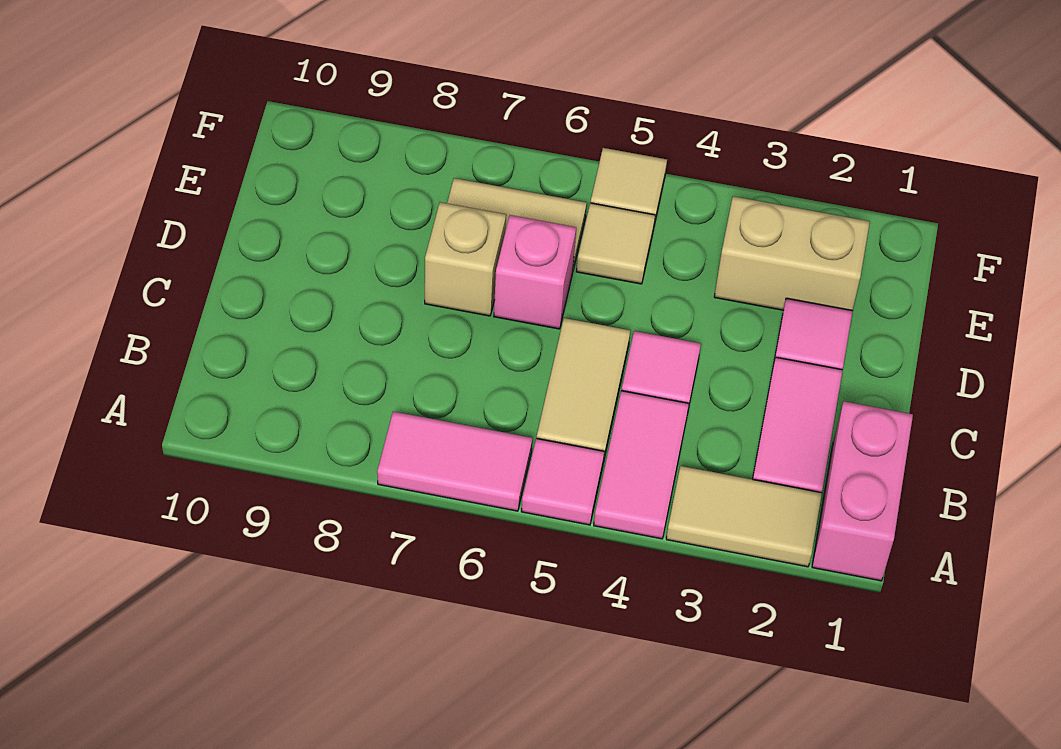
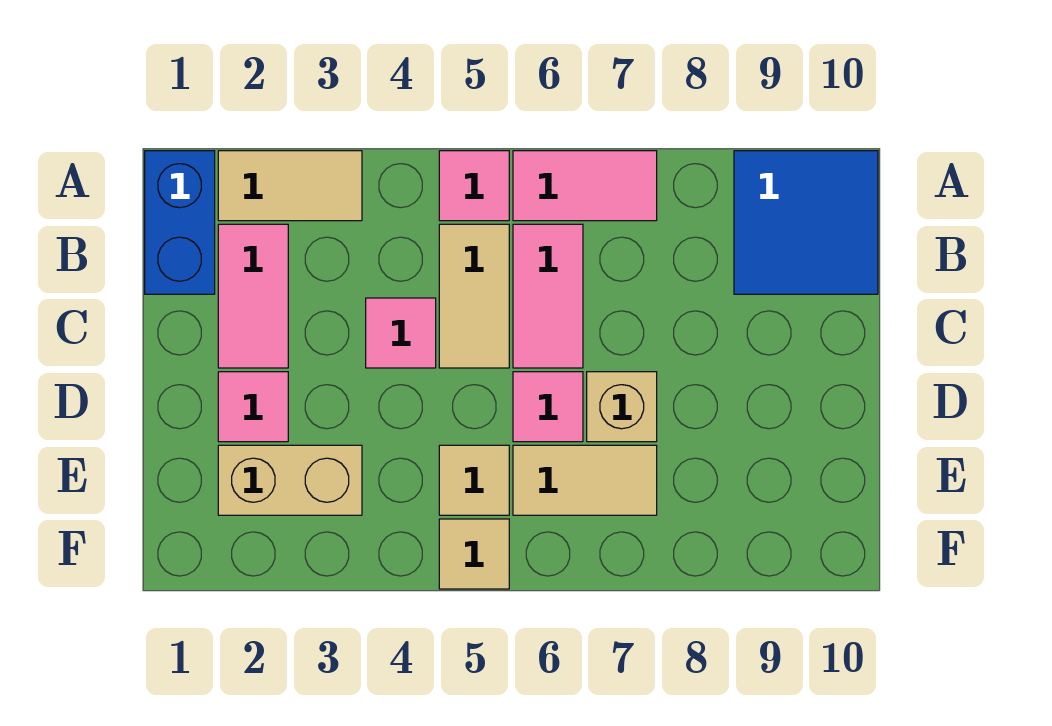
pink brick A1:B1 level 1 -> blue brick A1:B1 level 1
pink tile A4:B4 level 1 -> pink tile B6:C6 level 1
none -> blue tile A9:B10 level 1
pink brick D6 level 1 -> pink tile D6 level 1

